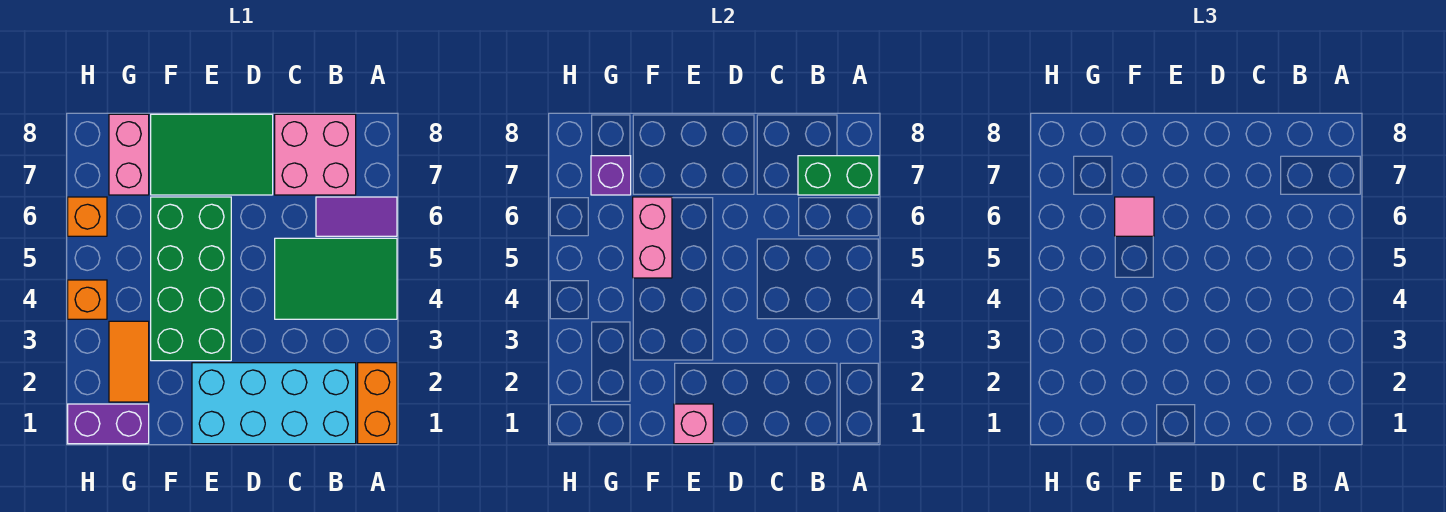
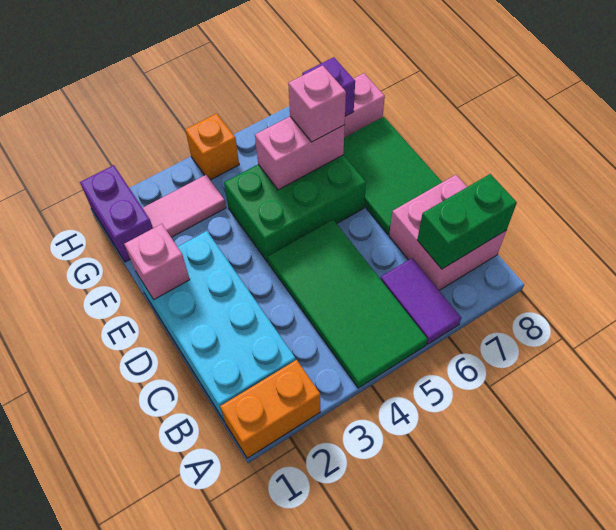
green tile A4:C5 level 1 -> green tile A4:D5 level 1
green brick A7:B7 level 2 -> green brick B7:B8 level 2
green brick E3:F6 level 1 -> green brick E4:F6 level 1
pink tile F6 level 3 -> pink brick F6 level 3
orange tile G2:G3 level 1 -> pink tile G2:G3 level 1
orange brick H6 level 1 -> none

